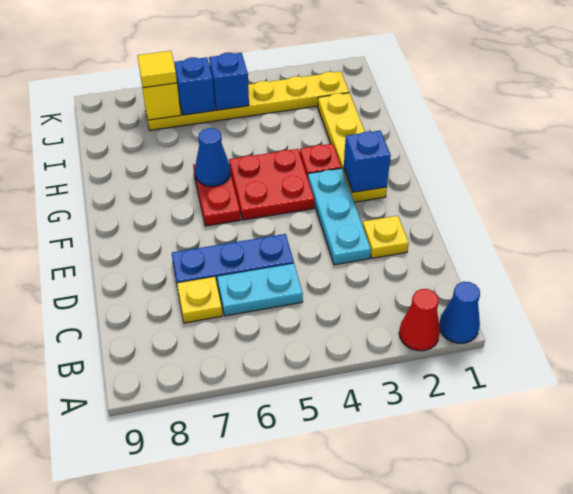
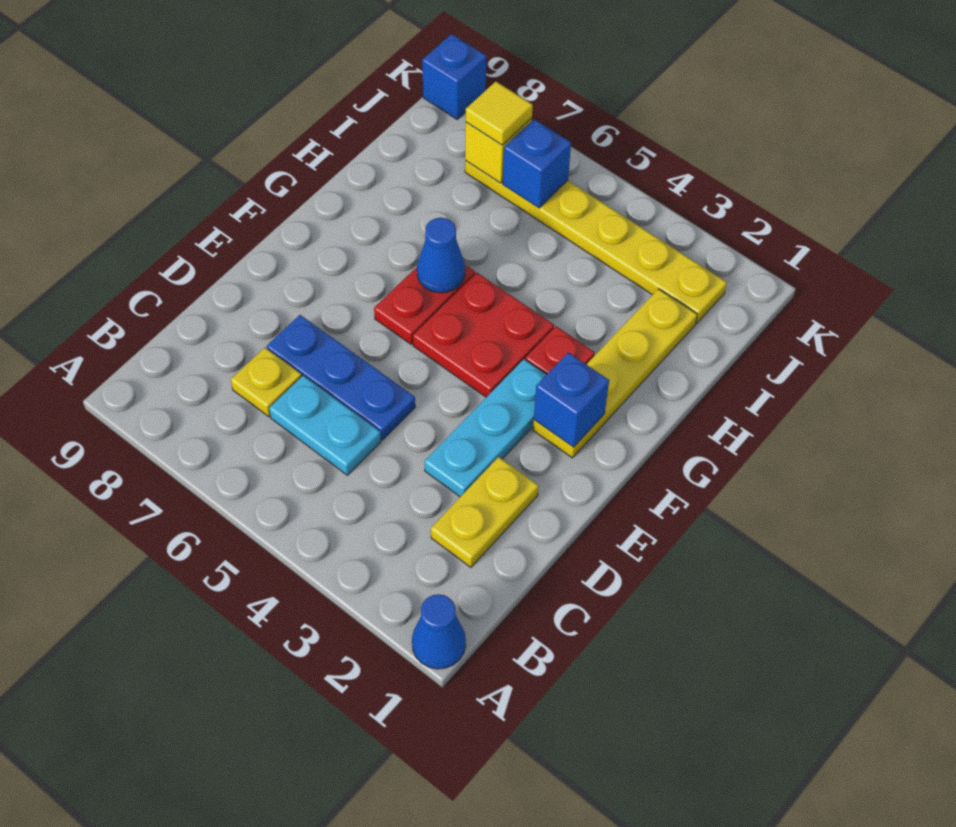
red cone A2 level 1 -> none
yellow plate D2 level 1 -> yellow plate C2:D2 level 1
blue brick J5 level 2 -> blue brick K9 level 1

